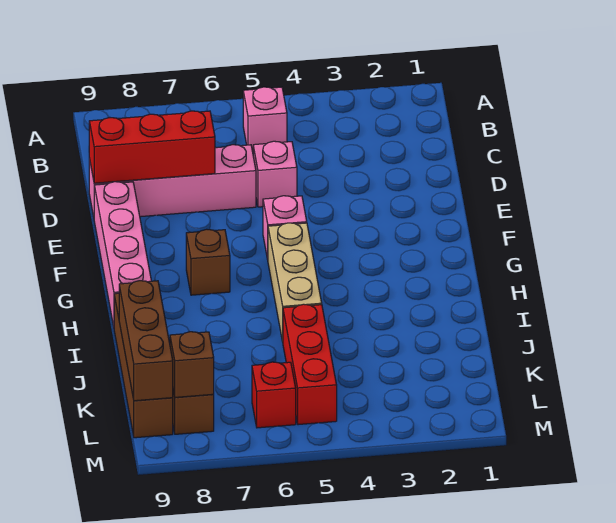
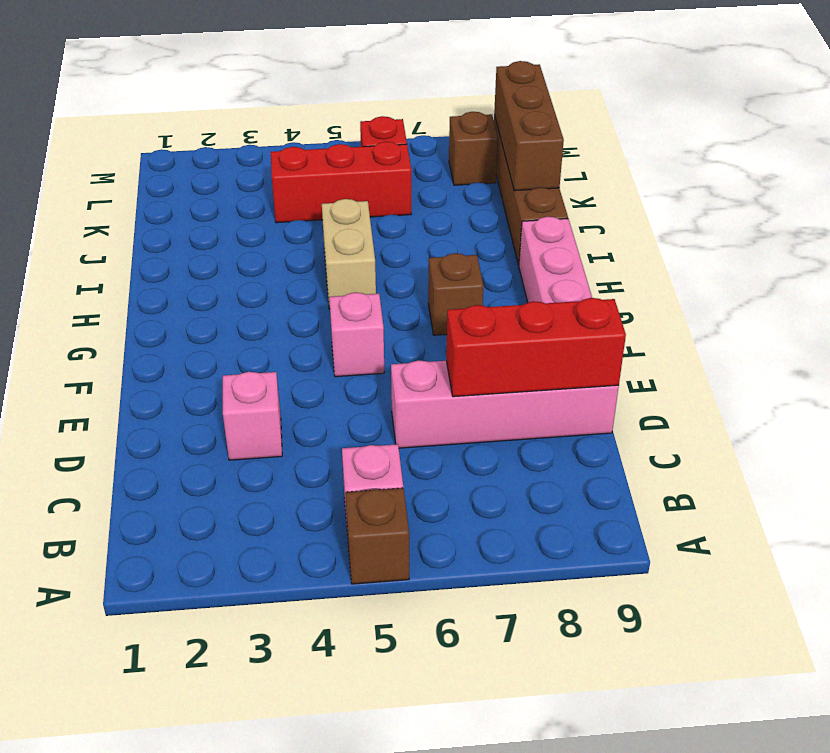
pink brick D5 level 1 -> pink brick D3 level 1
tan brick G5:I5 level 1 -> tan brick H5:I5 level 1
red brick J5:L5 level 1 -> red brick K4:K6 level 1
brown brick L8 level 2 -> brown brick A5 level 1

